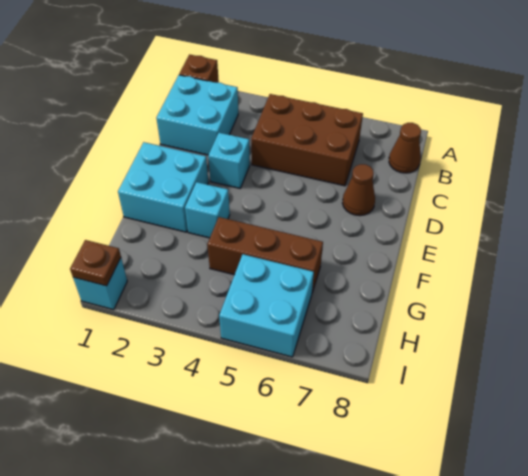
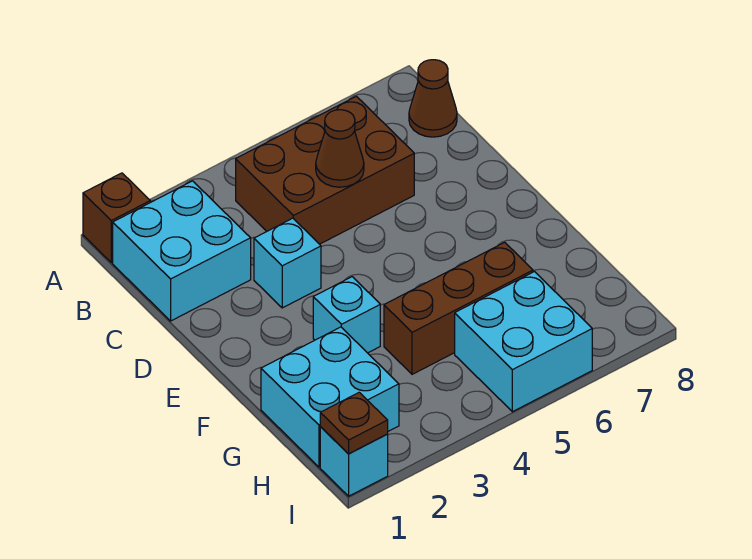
brown cone D7 level 1 -> brown cone C5 level 2
cyan brick E1:F2 level 1 -> cyan brick G1:H2 level 1

